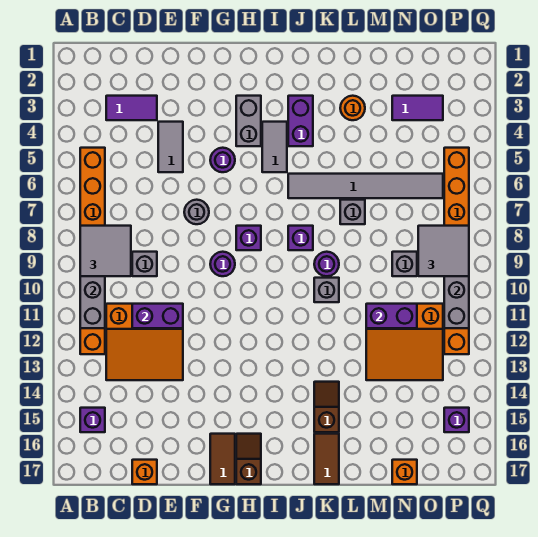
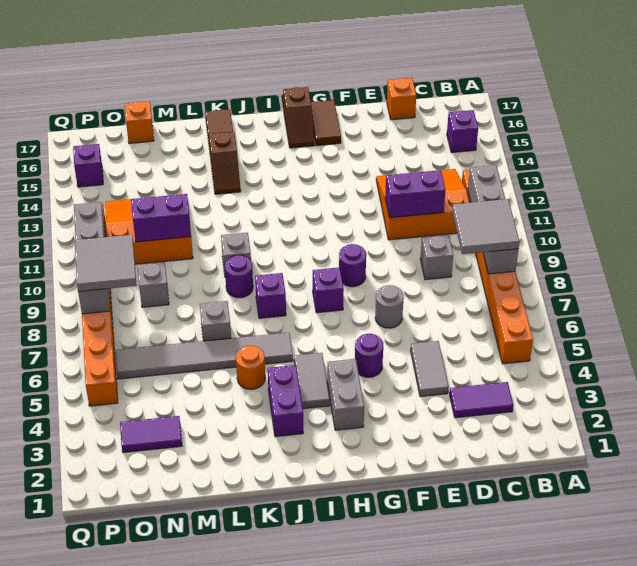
orange round brick L3 level 1 -> orange round brick K5 level 1

